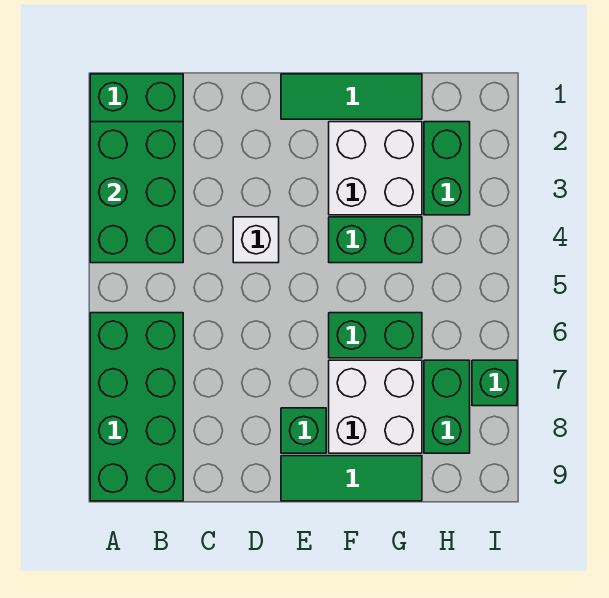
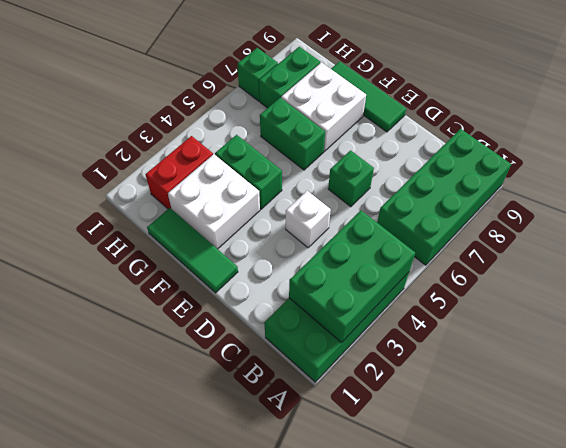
green brick E8 level 1 -> green brick D6 level 1
green brick H2:H3 level 1 -> red brick H2:H3 level 1

